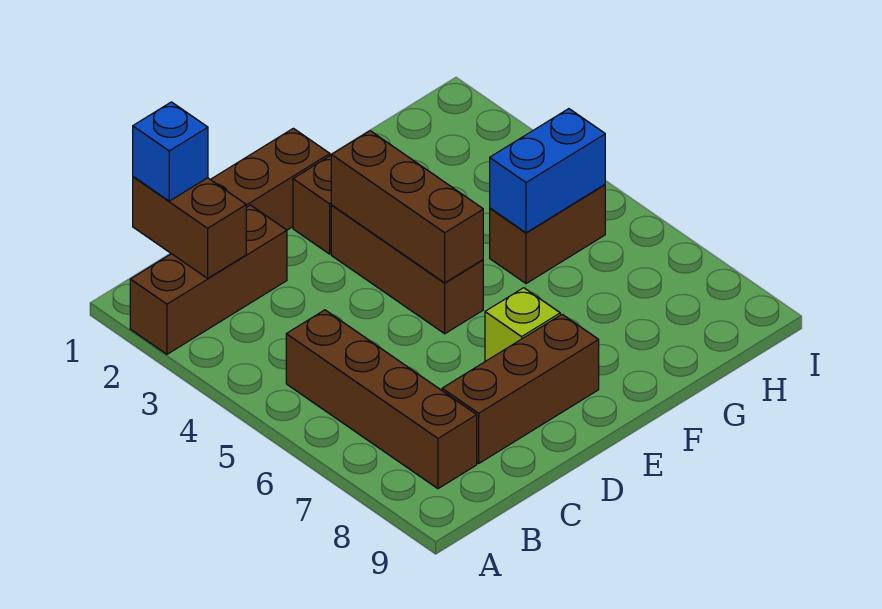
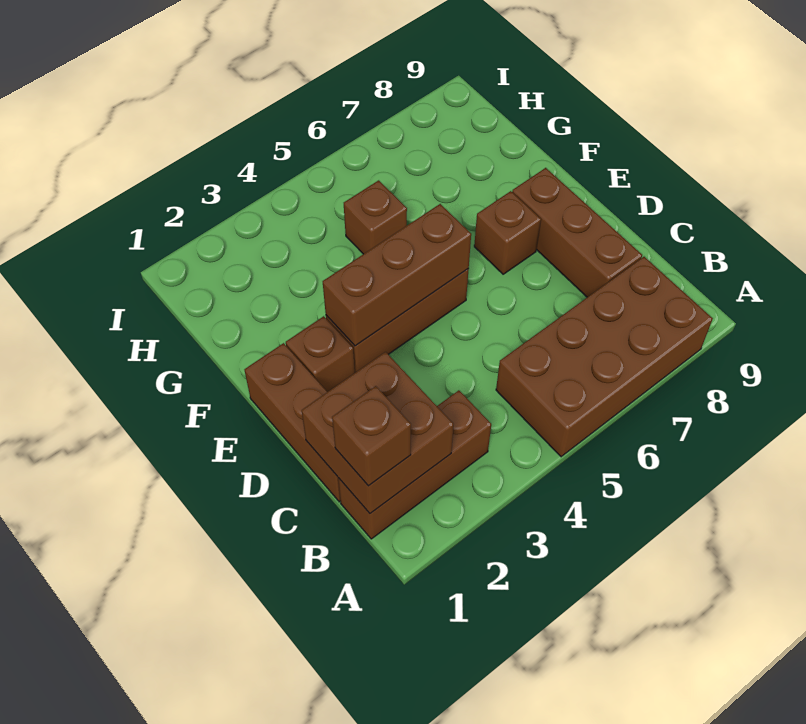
brown brick A2:C2 level 1 -> brown brick B1:B3 level 1
brown brick B1:B2 level 2 -> brown brick B1:C2 level 2
blue brick B1 level 3 -> brown brick B1 level 3
brown brick B5:B8 level 1 -> brown brick A5:B8 level 1
lime brick E7 level 1 -> brown brick E7 level 1
brown brick G5:H5 level 1 -> brown brick G5 level 1
blue brick G5:H5 level 2 -> none

